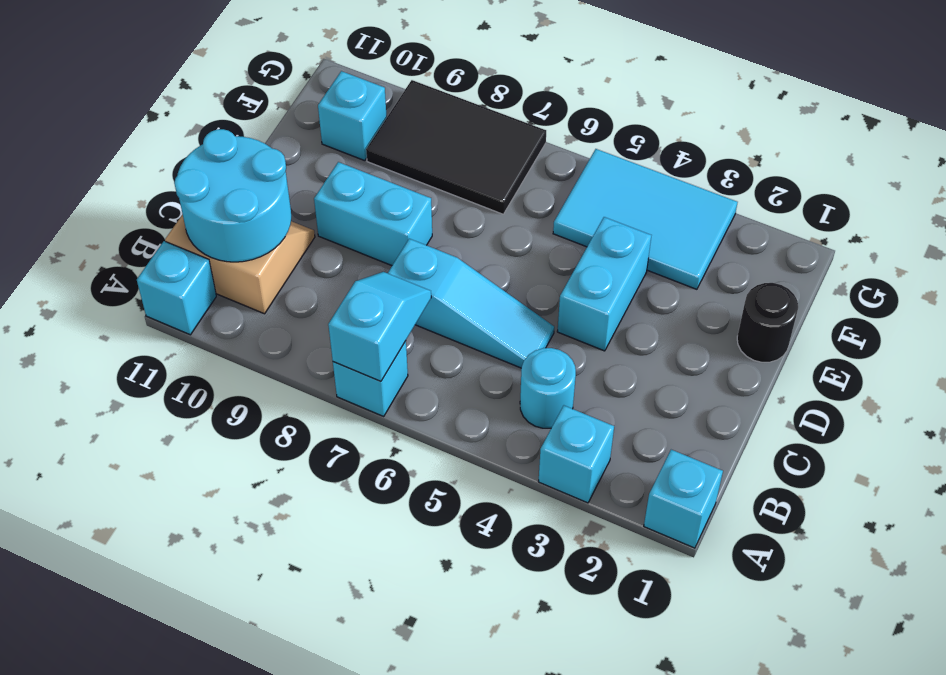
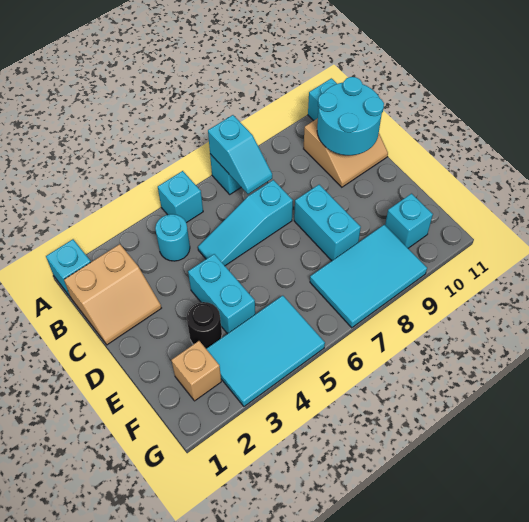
cyan brick A3 level 1 -> cyan brick A5 level 1
none -> tan slope B1:C2 level 1 top B
cyan brick D8:D9 level 1 -> cyan brick D8:E8 level 1
black round brick E1 level 1 -> black round brick E3 level 1
none -> tan brick F2 level 1
black tile F7:G9 level 1 -> cyan tile F7:G9 level 1

